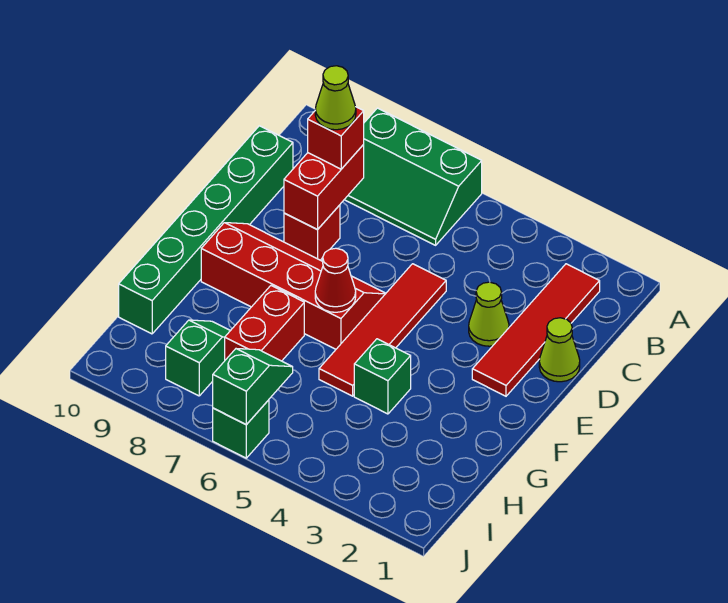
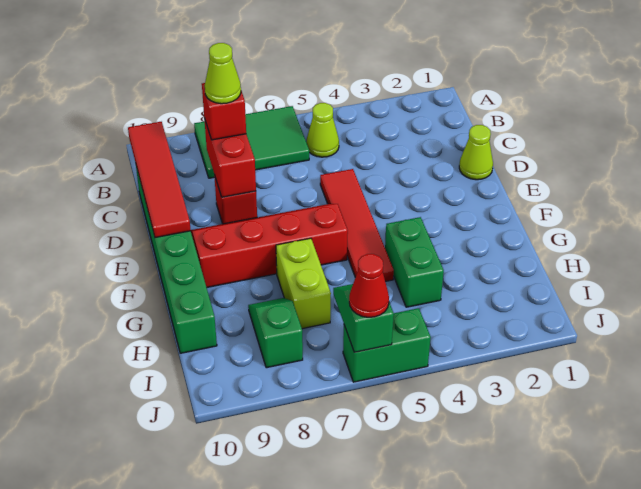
green slope A6:B8 level 1 top A -> green tile A6:B8 level 1
red tile B2:E2 level 1 -> red tile B10:E10 level 2
lime cone D3 level 1 -> lime cone B5 level 1
red cone F6 level 2 -> red cone J6 level 3
green brick G4 level 1 -> green brick G4:H4 level 1
red brick G7:H7 level 1 -> lime brick G7:H7 level 1
green brick J6 level 1 -> green brick J5:J6 level 1

